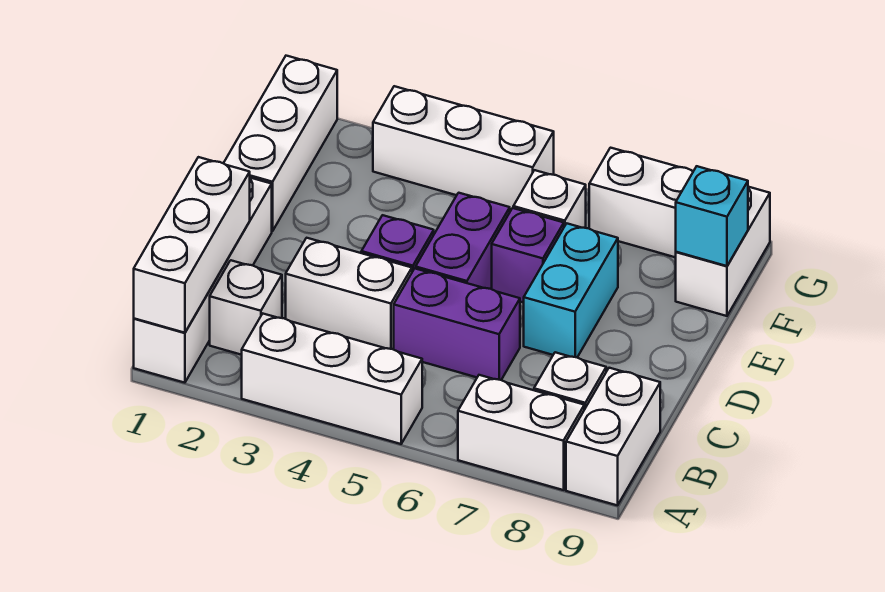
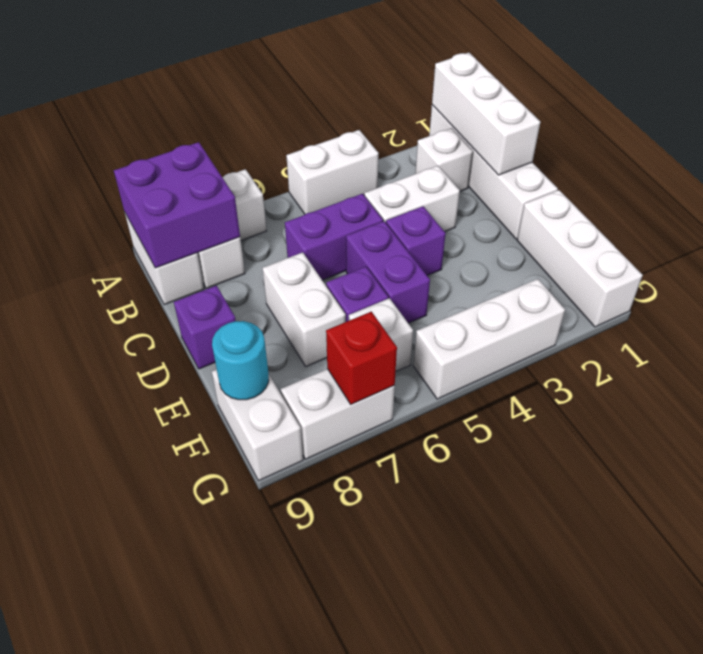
white brick A3:A5 level 1 -> white brick A4:A5 level 1
none -> purple brick A8:B9 level 2
cyan brick D7:E7 level 1 -> white brick D7:E7 level 1
none -> purple brick D9 level 1
cyan brick F9 level 2 -> cyan round brick F9 level 2
none -> red brick G7 level 2

